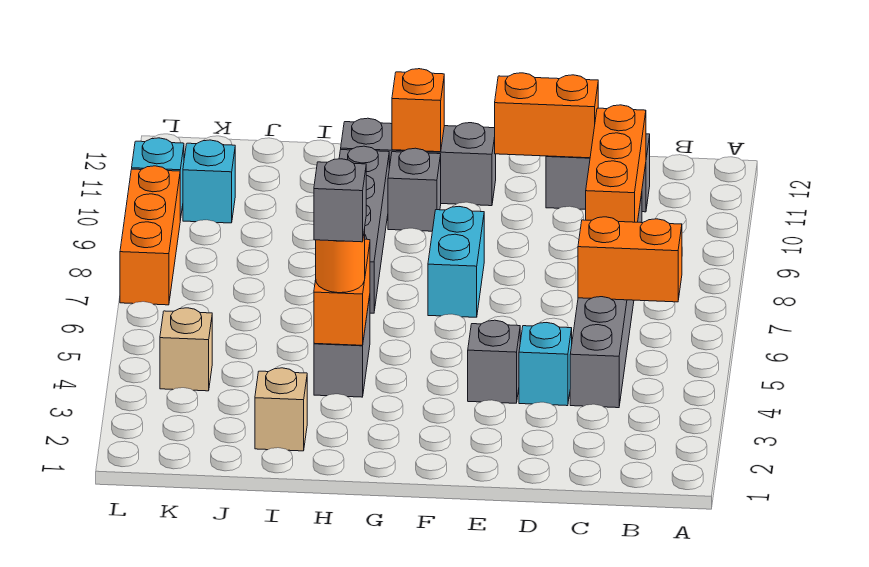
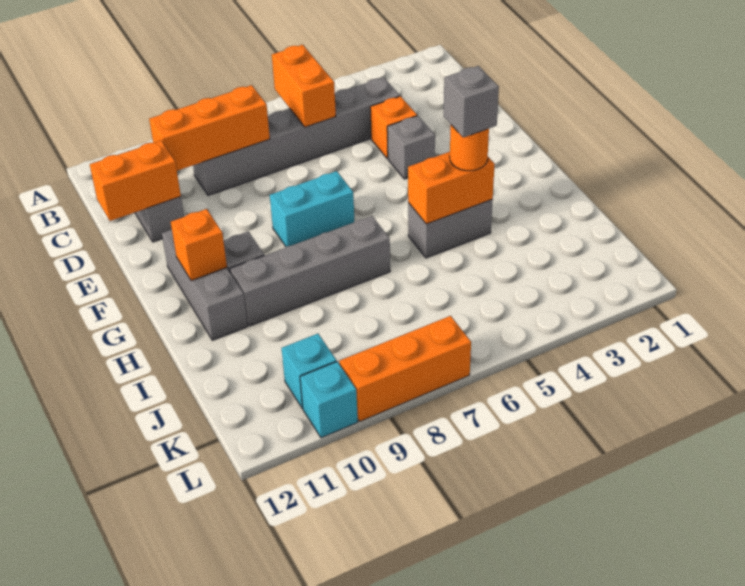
cyan brick D4 level 1 -> orange brick D4 level 1
orange brick D11:E11 level 2 -> orange brick D11:D12 level 2
tan brick I2 level 1 -> none
tan brick K4 level 1 -> none

